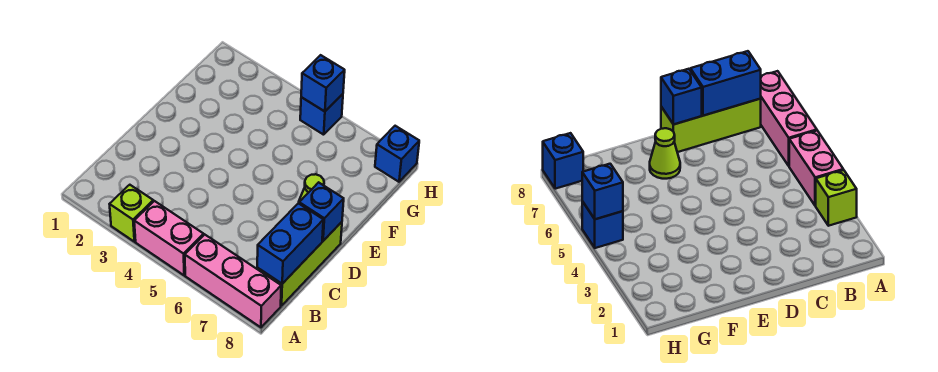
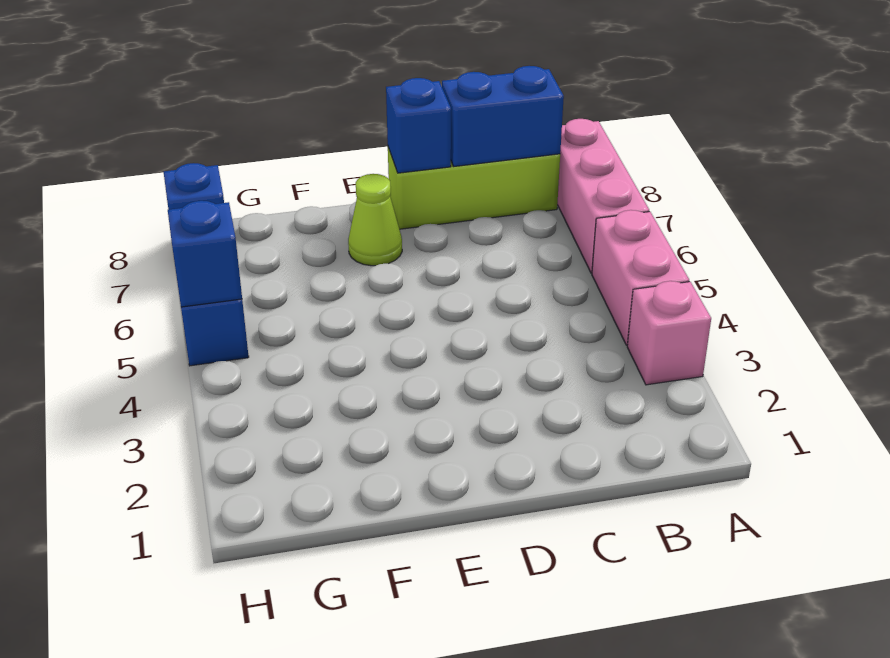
lime brick A3 level 1 -> pink brick A3 level 1

